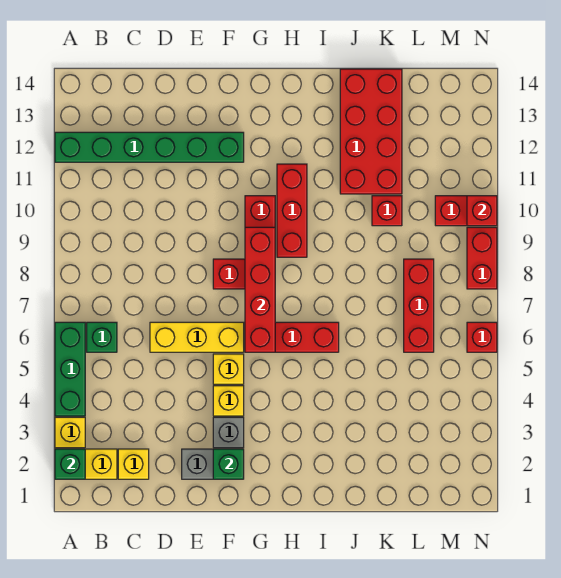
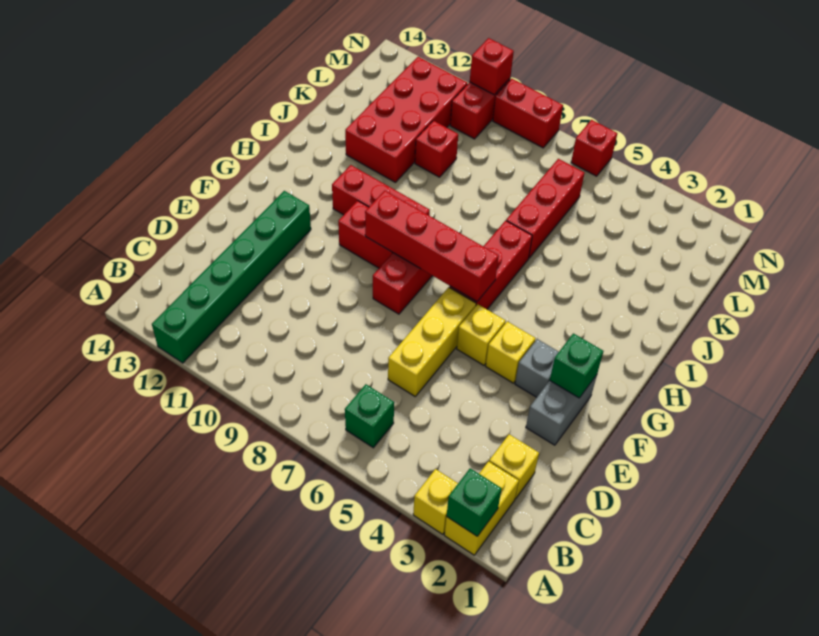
green brick A4:A6 level 1 -> none
red brick J11:K14 level 1 -> red brick J11:M12 level 1
red brick L6:L8 level 1 -> red brick J6:L6 level 1

